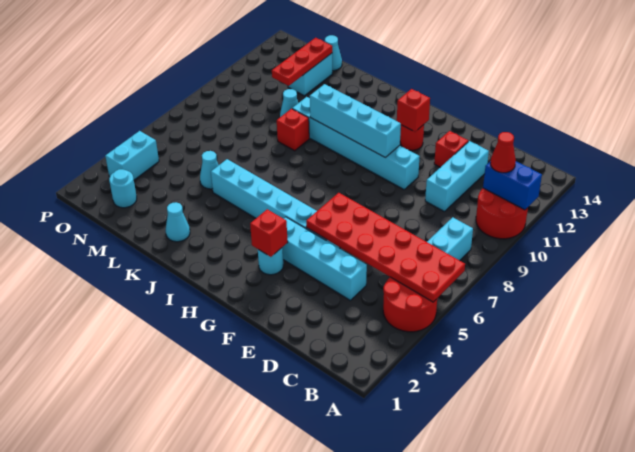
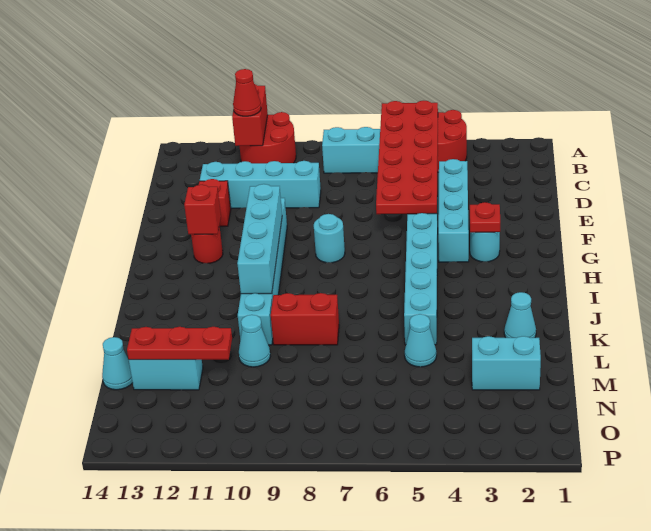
blue brick A11:B11 level 2 -> red brick A11:B11 level 2
cyan brick D10:D12 level 1 -> cyan brick D9:D12 level 1
red brick G3 level 2 -> red plate G3 level 2
red brick K9 level 1 -> red brick K8:K9 level 1
cyan round brick N2 level 1 -> cyan round brick G8 level 1
cyan brick O3:O4 level 1 -> cyan brick M2:M3 level 1

